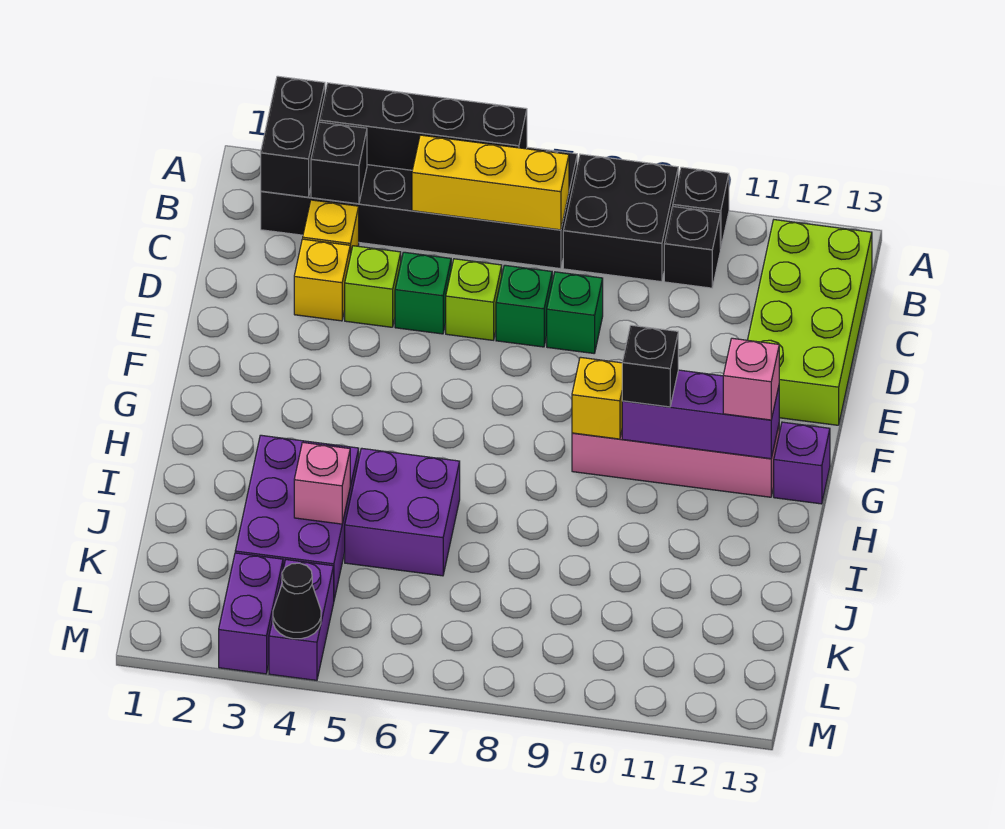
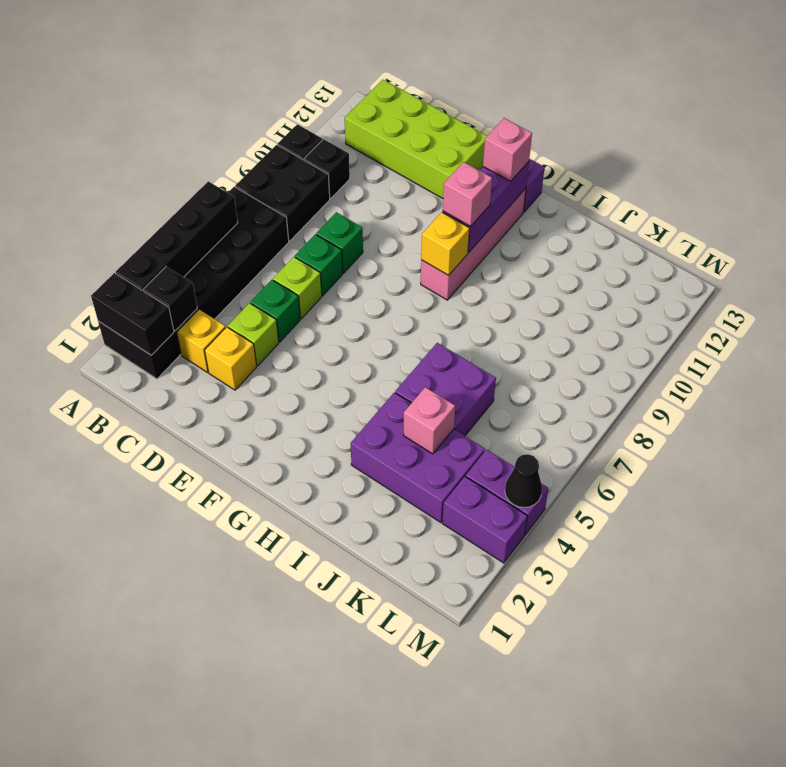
yellow brick B5:B7 level 2 -> none
black brick G10 level 3 -> pink brick G10 level 3

